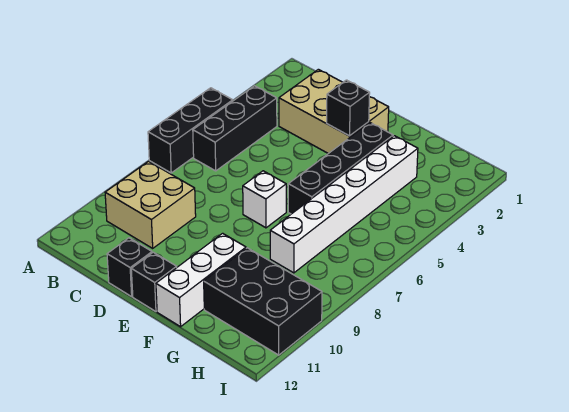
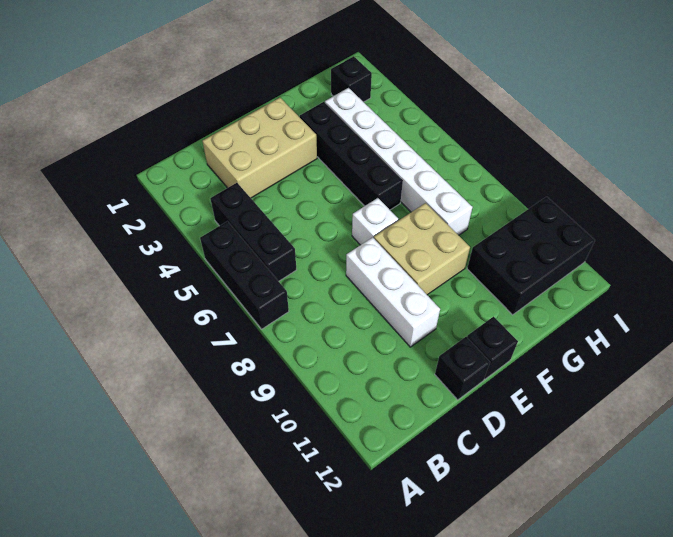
tan brick B9:C10 level 1 -> tan brick E8:F9 level 1
black brick E3 level 2 -> black brick H2 level 1
white brick F10:F12 level 1 -> white brick D8:D10 level 1

